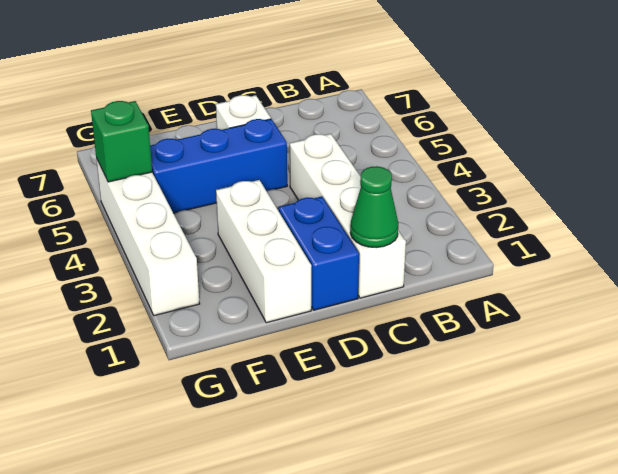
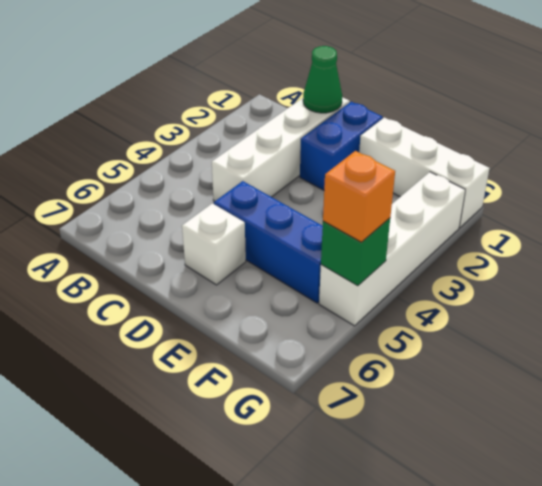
white brick E1:E3 level 1 -> white brick E1:G1 level 1
none -> orange brick G5 level 3

